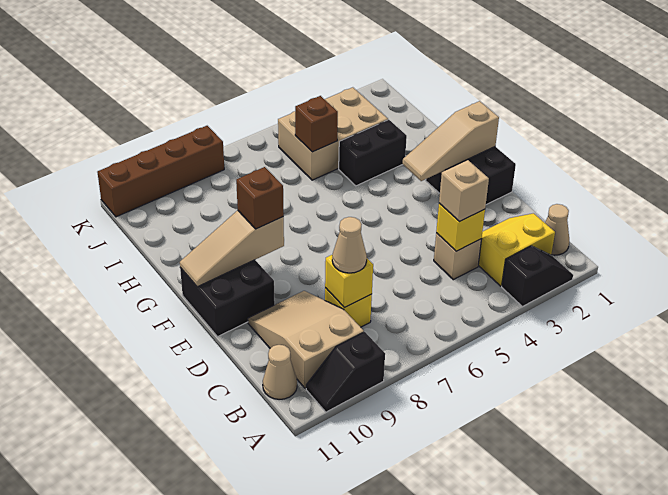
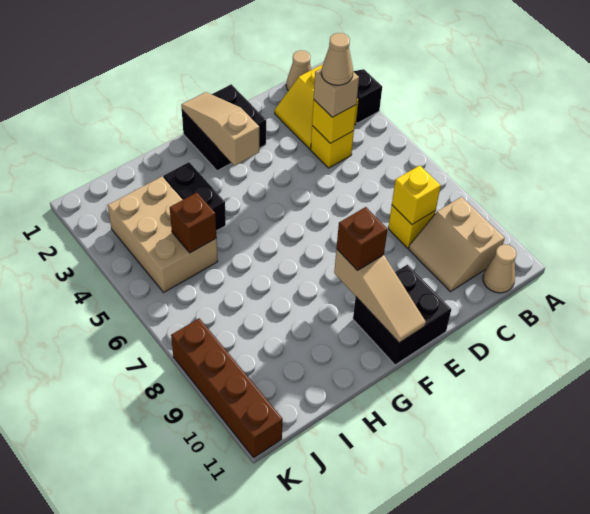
black slope A9:A10 level 1 top 9 -> none
tan slope B9:D10 level 1 top B -> tan slope B9:C10 level 1 top B
tan brick C4 level 1 -> yellow brick C4 level 1
tan cone C8 level 3 -> tan cone C4 level 4
tan slope F1:F3 level 2 top 1 -> tan slope F1:F3 level 2 top 3

